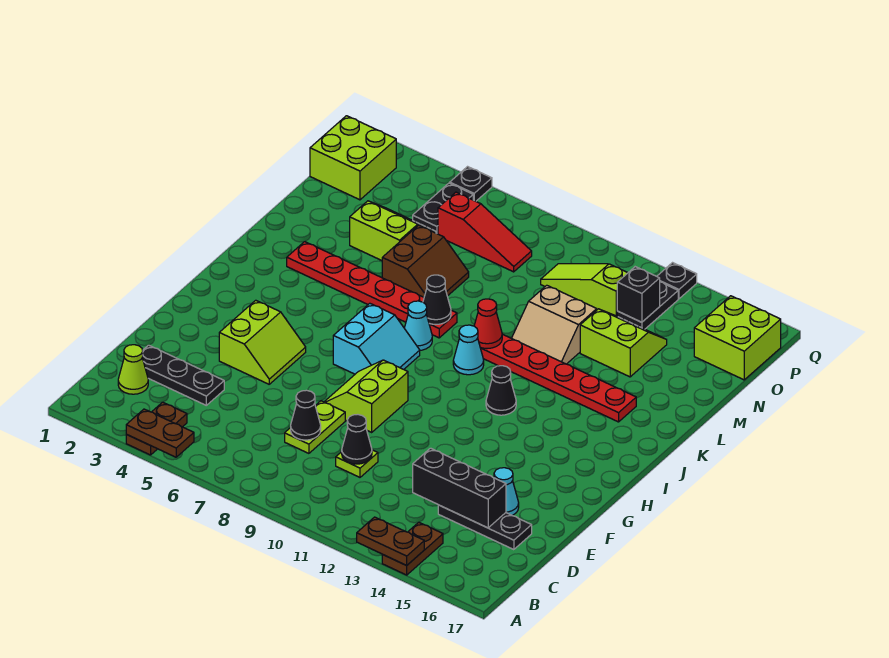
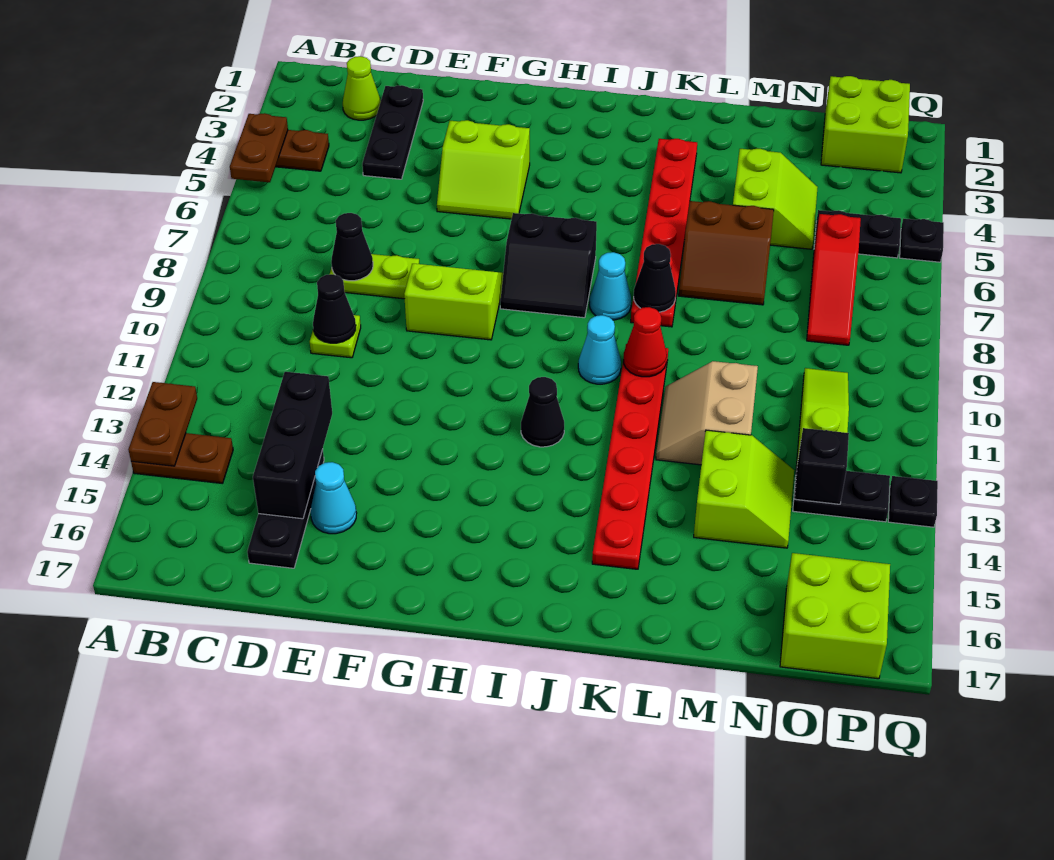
cyan slope H7:I8 level 1 top 7 -> black slope H7:I8 level 1 top 7

